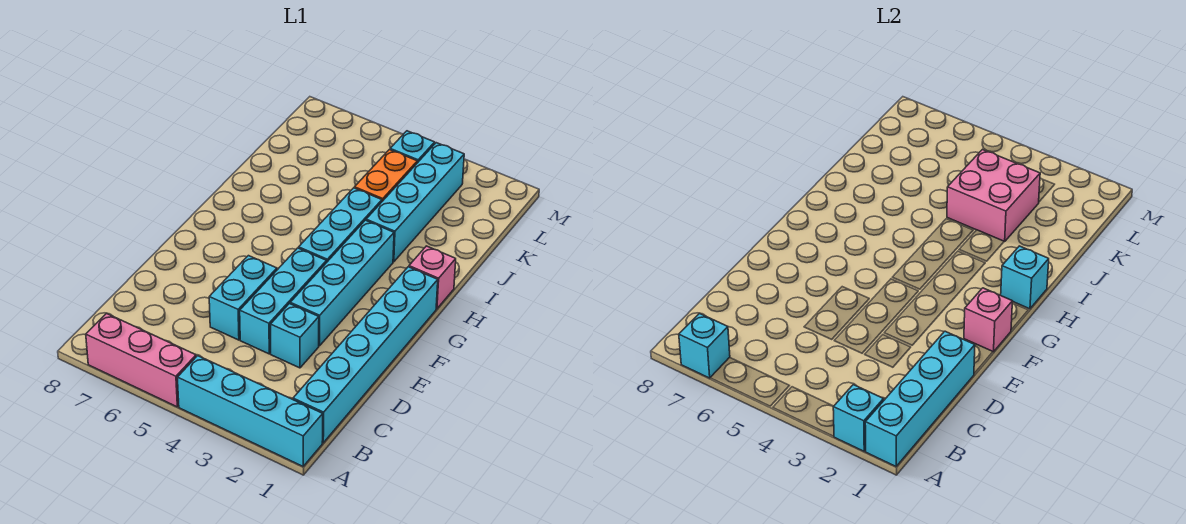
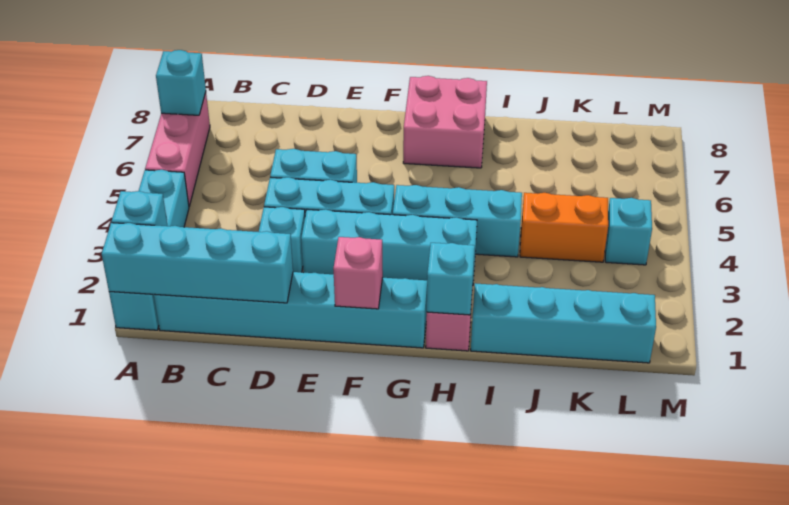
cyan brick I3:L3 level 1 -> cyan brick I1:L1 level 1
pink brick J3:K4 level 2 -> pink brick G7:H8 level 1

